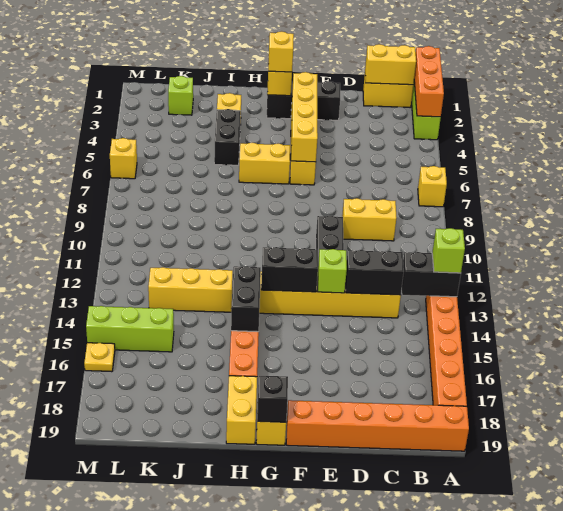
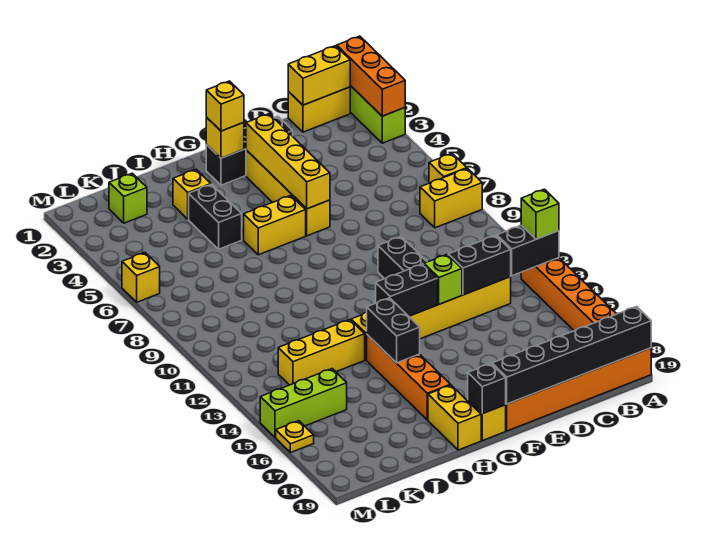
none -> black brick A19:F19 level 2
yellow brick C9:D9 level 1 -> yellow brick A8:B8 level 1

